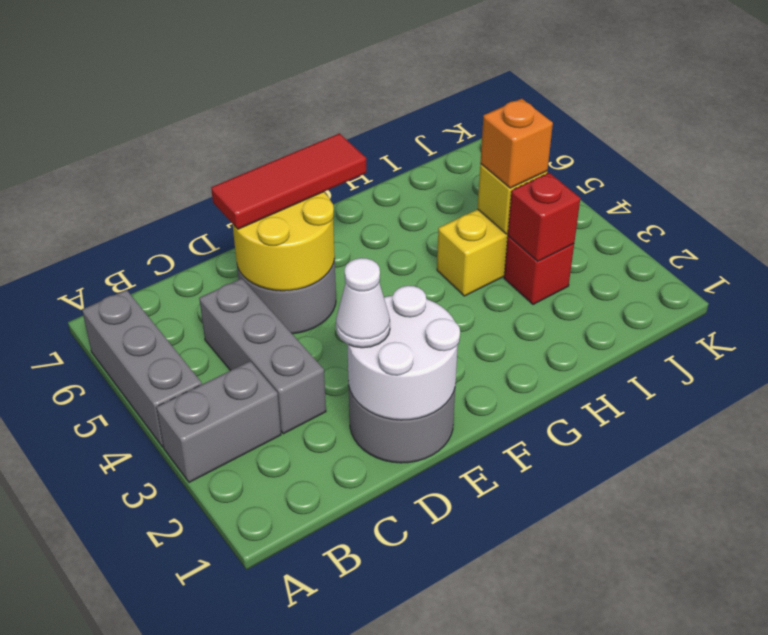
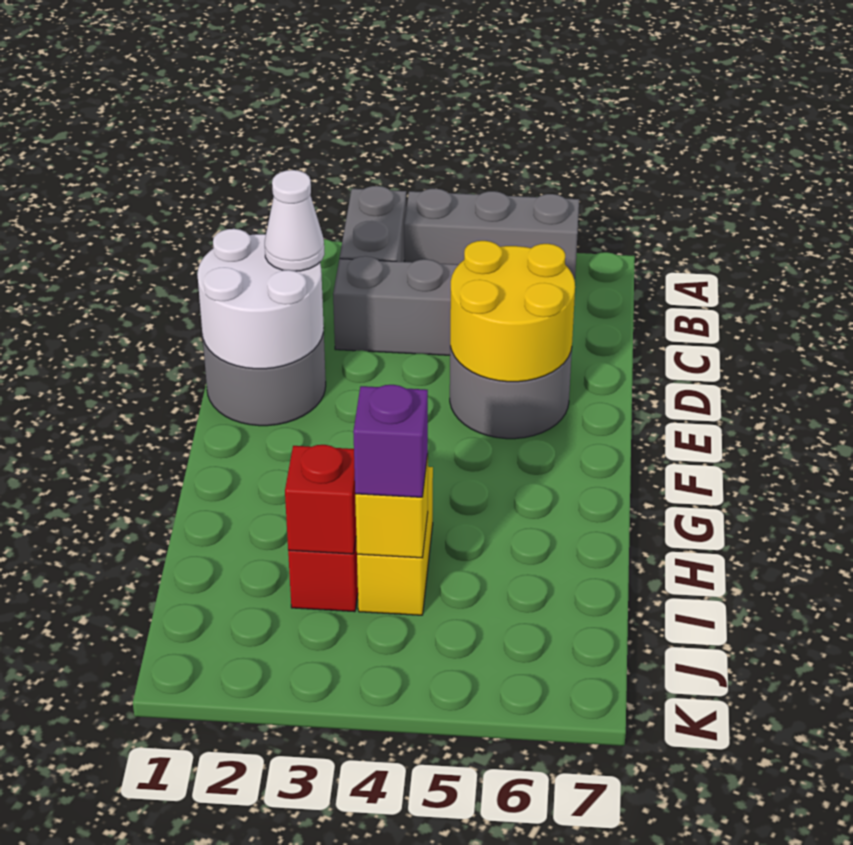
red tile D6:F6 level 3 -> none
orange brick I4 level 3 -> purple brick I4 level 3

